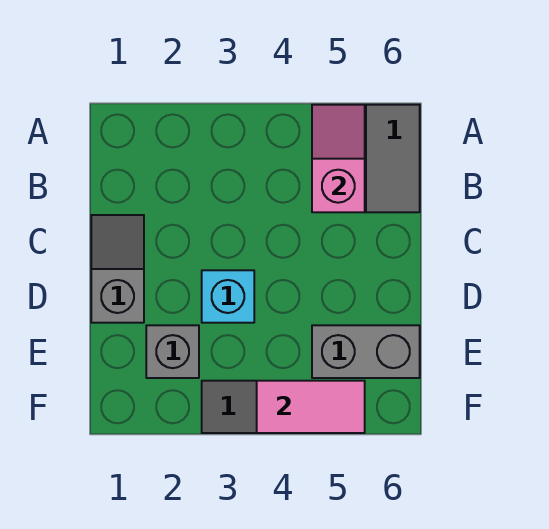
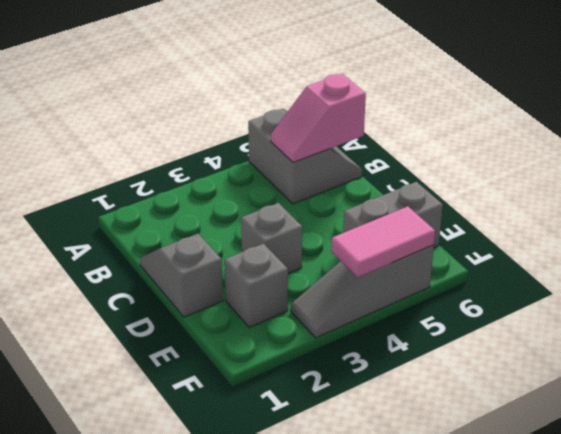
pink slope A5:B5 level 2 top B -> pink slope B5:B6 level 2 top 6
cyan brick D3 level 1 -> grey brick D3 level 1

